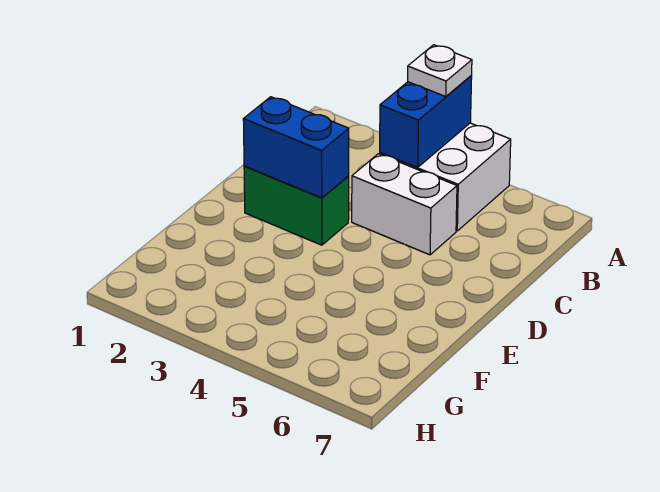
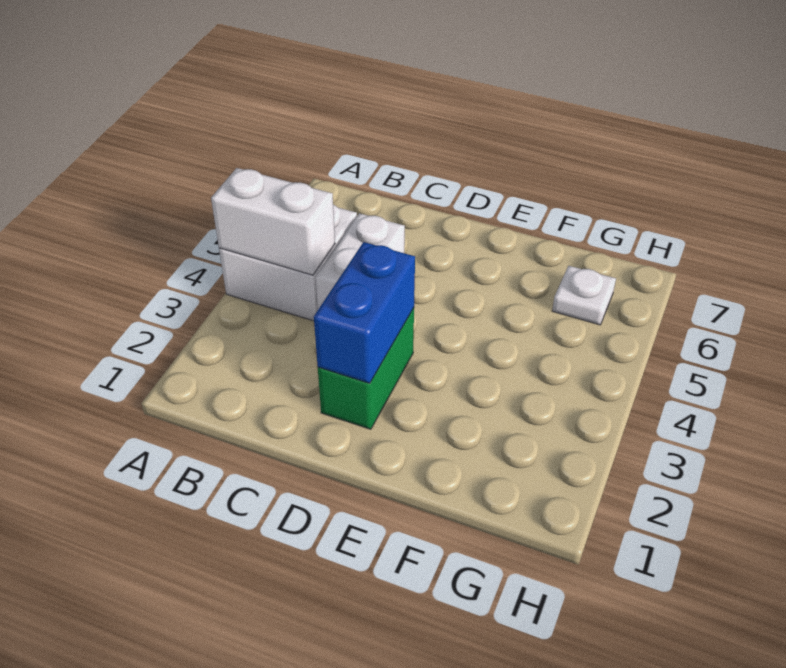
blue brick A4:B4 level 2 -> white brick A4:B4 level 2
white plate A4 level 3 -> white plate G6 level 1

